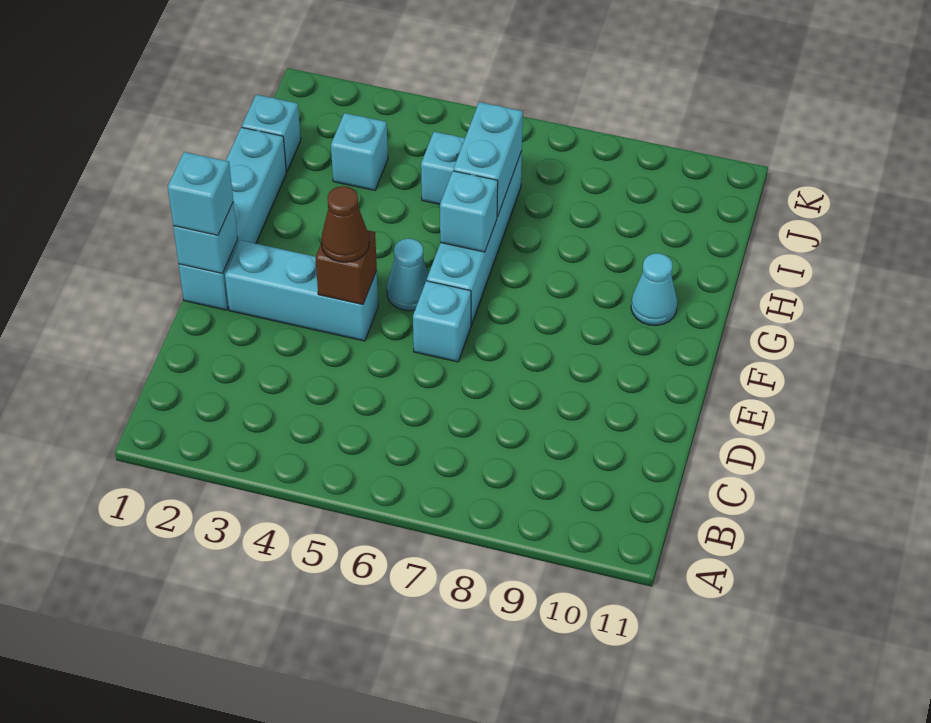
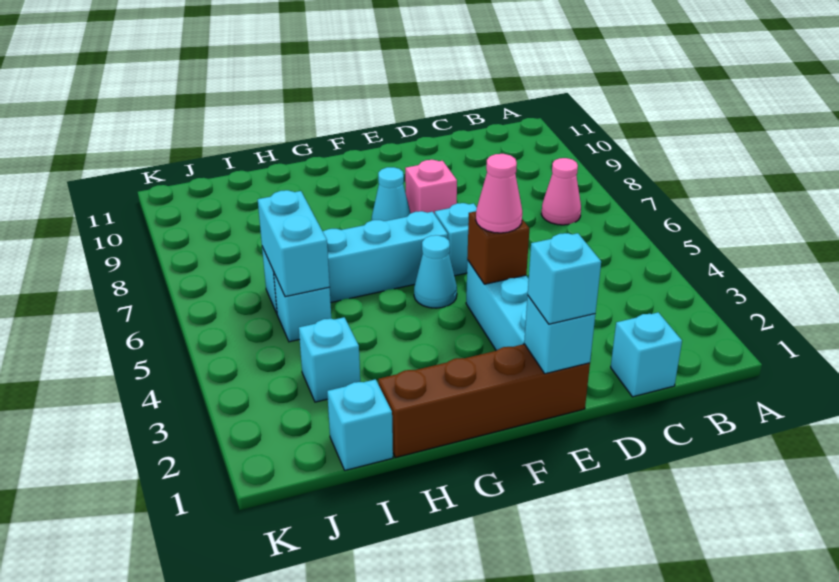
none -> pink cone B7 level 1
cyan brick E1:H1 level 1 -> brown brick E1:H1 level 1
brown cone E4 level 3 -> pink cone E4 level 3
none -> pink brick E8 level 1
cyan brick G6 level 2 -> cyan brick C1 level 1
cyan cone G10 level 1 -> cyan cone F8 level 1
cyan brick H6:I6 level 2 -> cyan brick I5:I6 level 2

